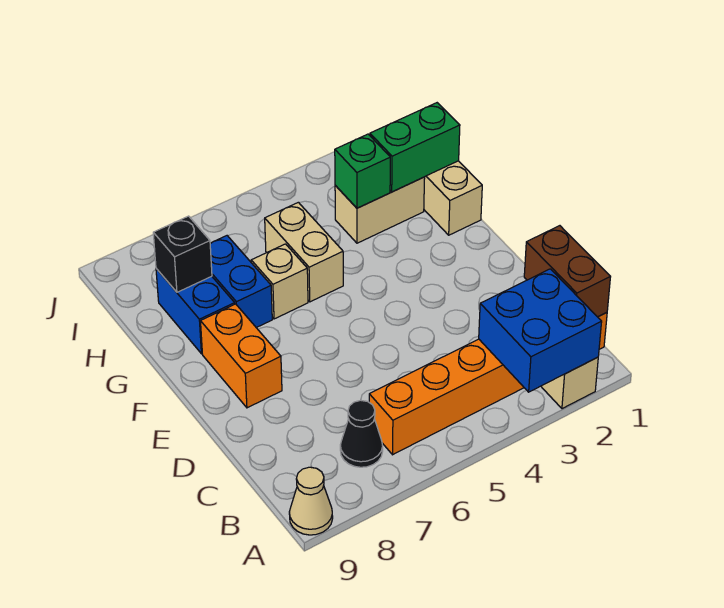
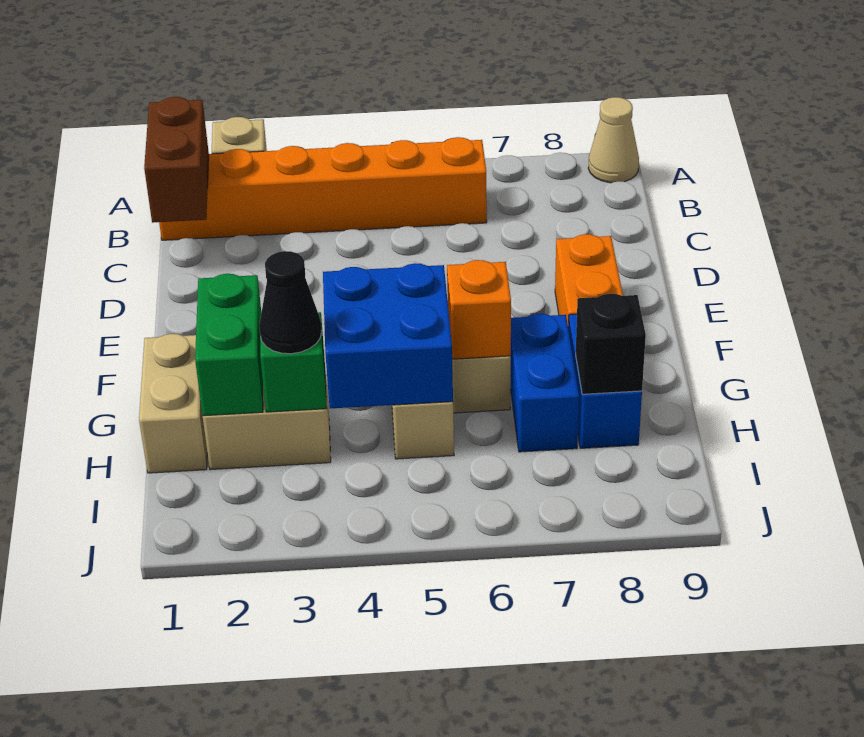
blue brick A2:B3 level 2 -> blue brick G4:H5 level 2
black cone B7 level 1 -> black cone H3 level 3
none -> orange brick G6 level 2
green brick H1:H2 level 2 -> green brick G2:H2 level 2

